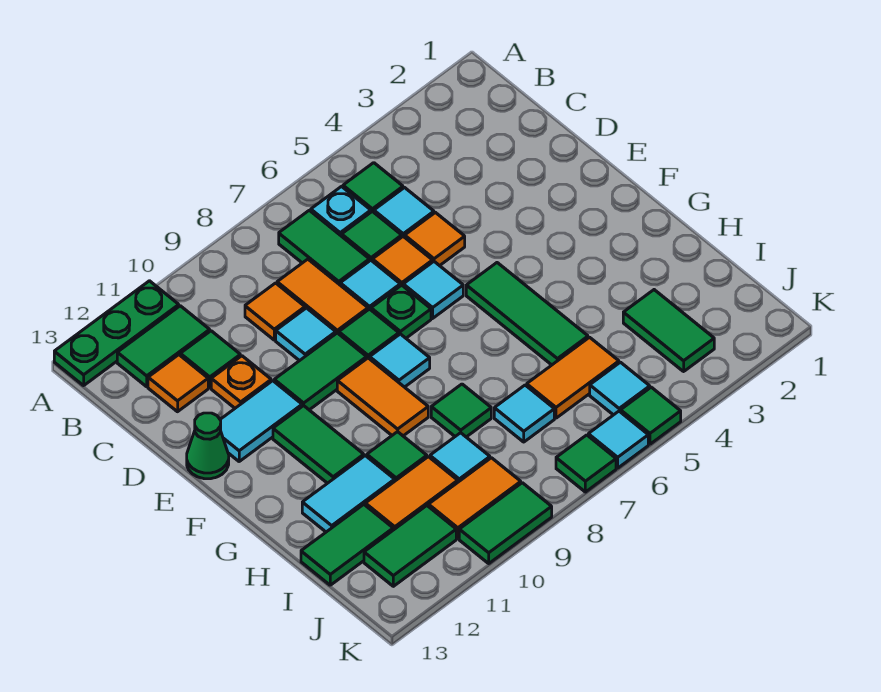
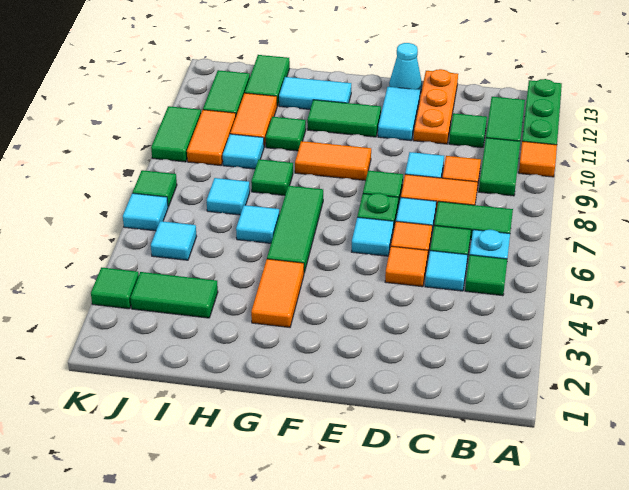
orange tile C12 level 1 -> orange tile A10 level 1
orange plate D11 level 1 -> orange plate D11:D13 level 1
green tile E9:E10 level 1 -> green tile B9:B10 level 1
green cone E13 level 1 -> cyan cone E13 level 1
green tile F5:H5 level 1 -> green tile G5:G7 level 1
cyan tile F8 level 1 -> cyan tile H6 level 1
cyan tile H11:H12 level 1 -> cyan tile G12:H12 level 1
orange tile I5:I6 level 1 -> orange tile G3:G4 level 1
green tile K5 level 1 -> green tile K3 level 1

